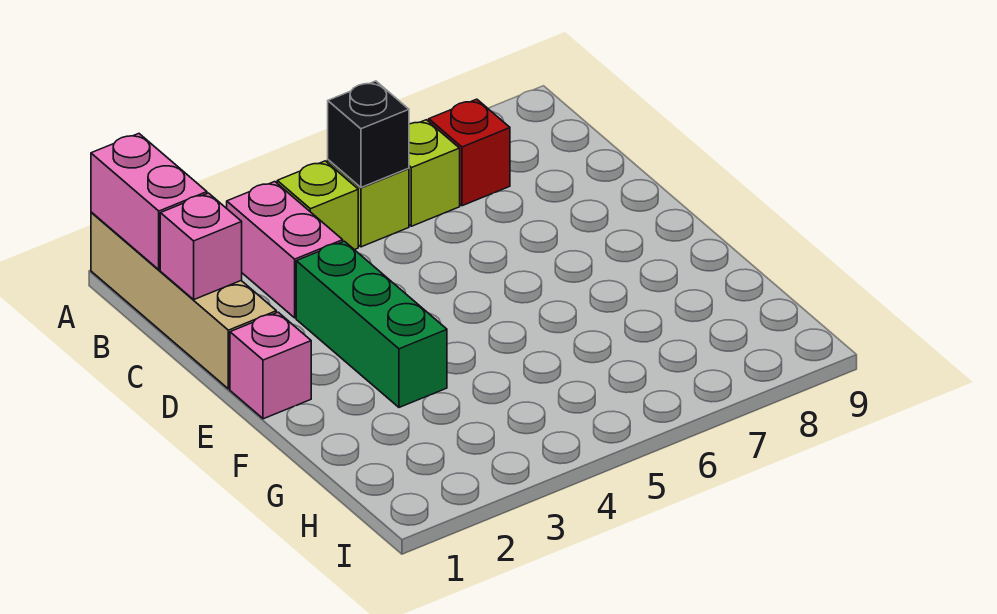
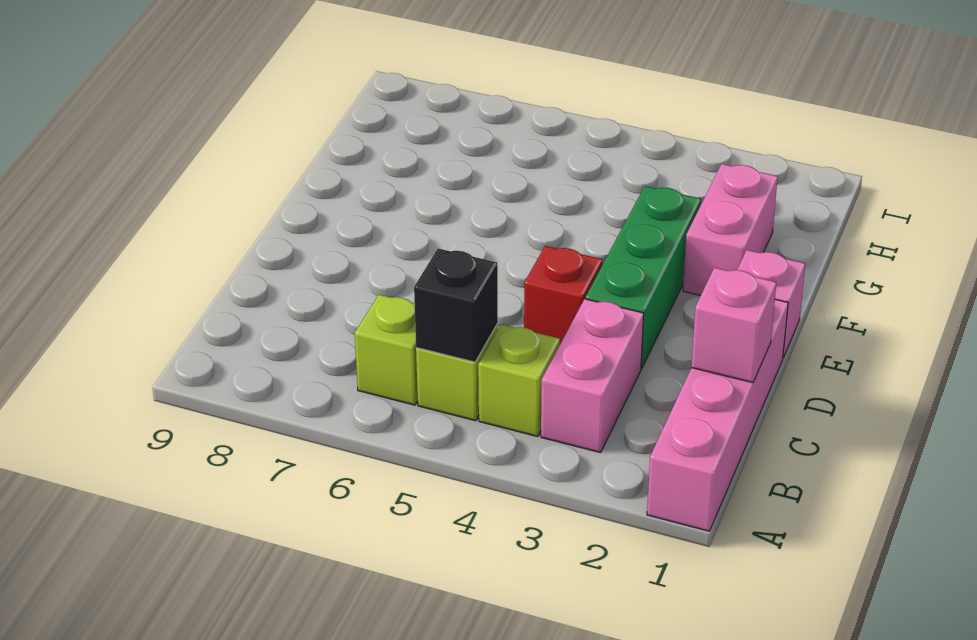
tan brick A1:D1 level 1 -> pink brick A1:D1 level 1
pink brick A1:B1 level 2 -> pink brick F2:G2 level 1
red brick B7 level 1 -> red brick D4 level 1

